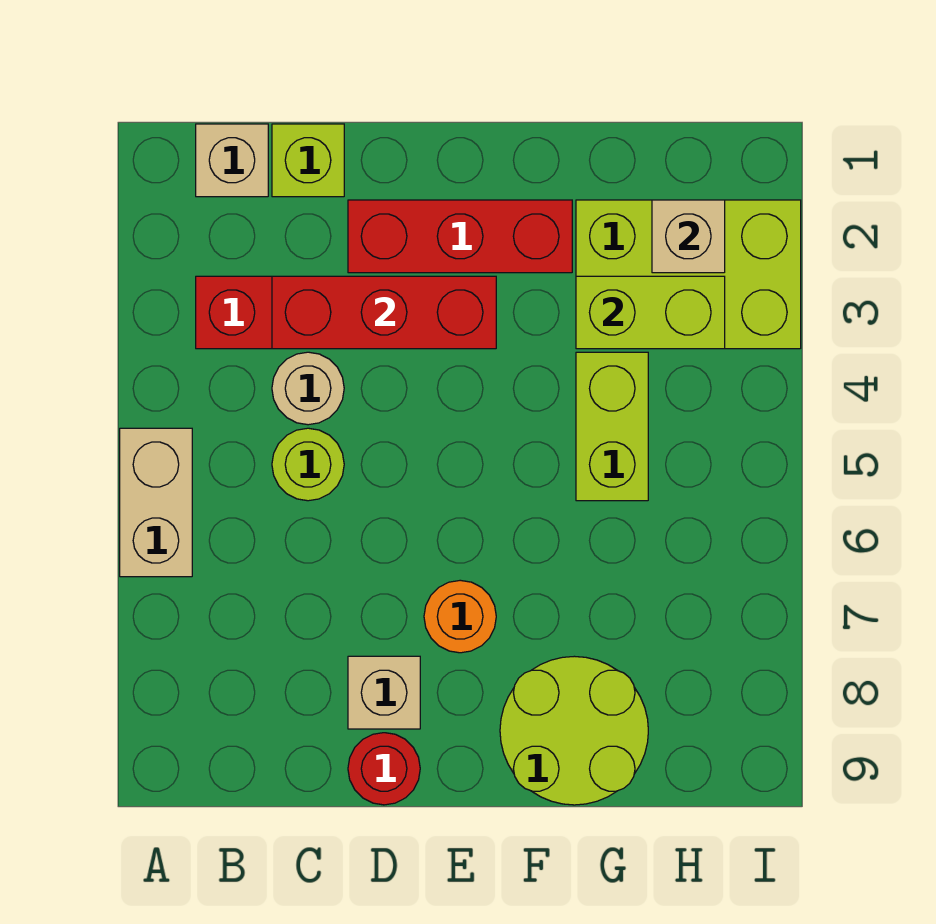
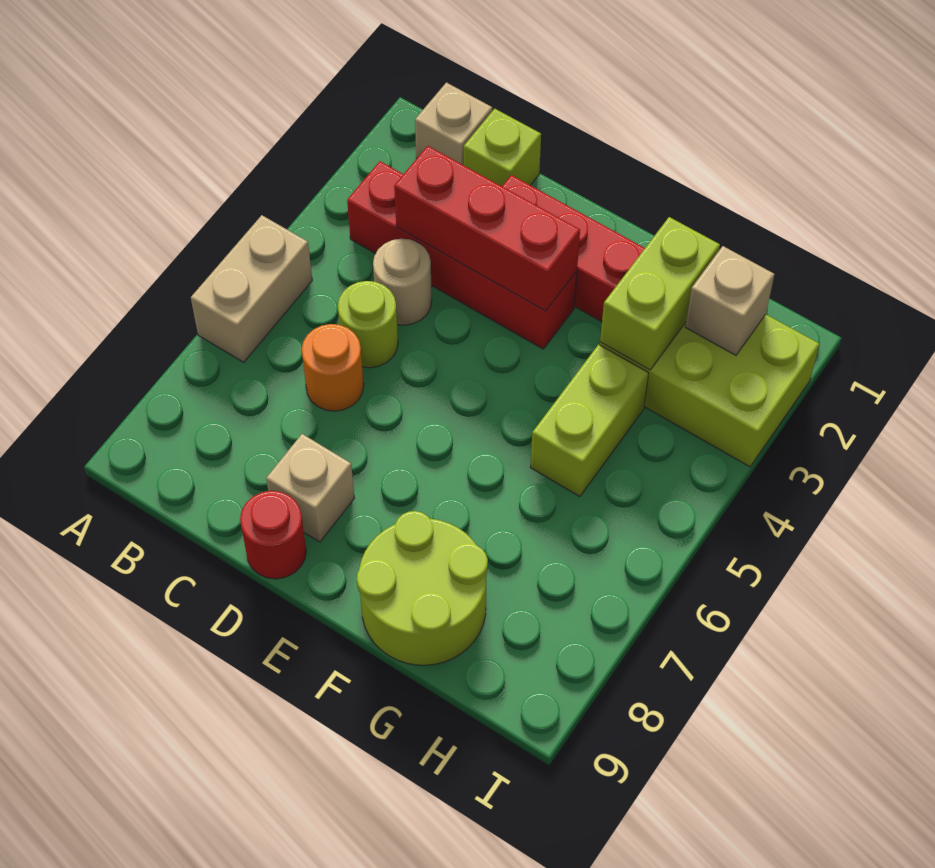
orange round brick E7 level 1 -> orange round brick C6 level 1
lime brick G3:H3 level 2 -> lime brick G2:G3 level 2

